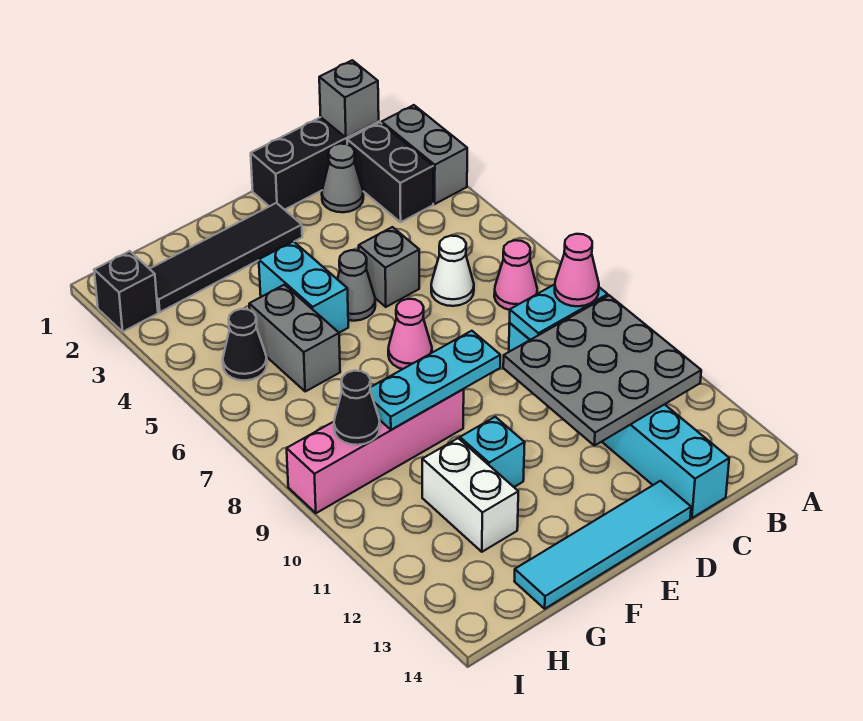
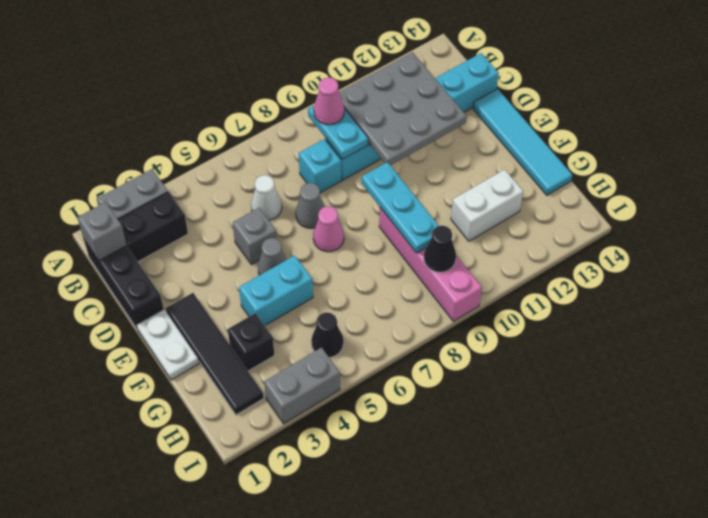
pink cone B7 level 1 -> none
grey cone C2 level 1 -> grey cone D7 level 1
none -> white plate E1:F1 level 1
cyan brick F11 level 1 -> cyan brick C8 level 1
grey brick G5:G6 level 1 -> grey brick I3:I4 level 1
black brick I2 level 1 -> black brick G3 level 1

